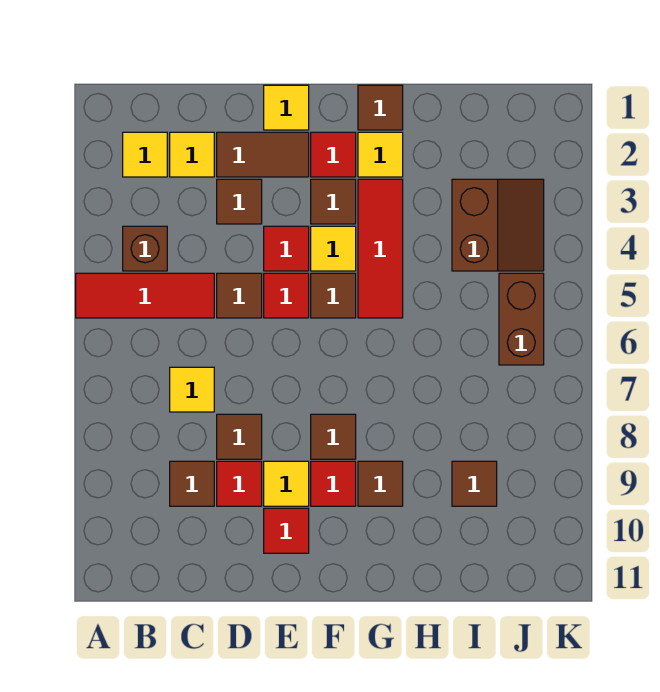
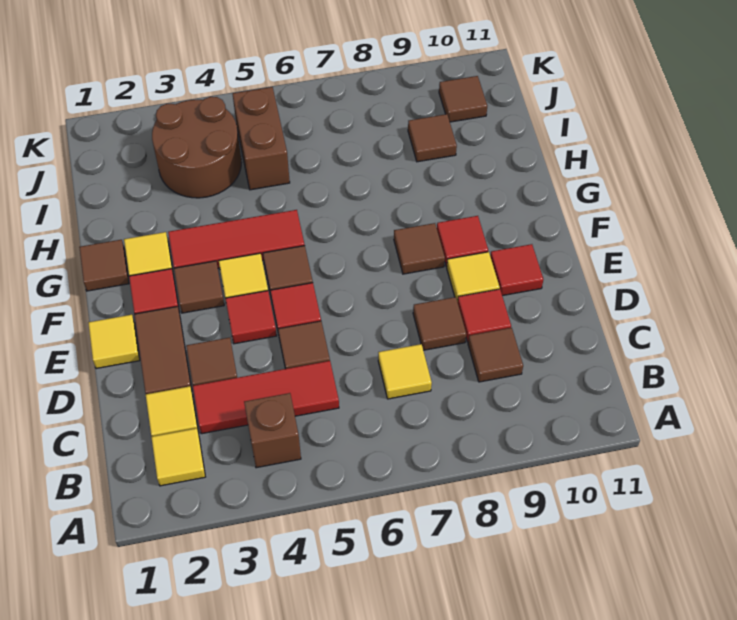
red tile A5:C5 level 1 -> red tile C3:C5 level 1
brown tile G9 level 1 -> brown tile J10 level 1
brown slope I3:J4 level 1 top I -> brown round brick I3:J4 level 1
brown brick J5:J6 level 1 -> brown brick I5:J5 level 1

